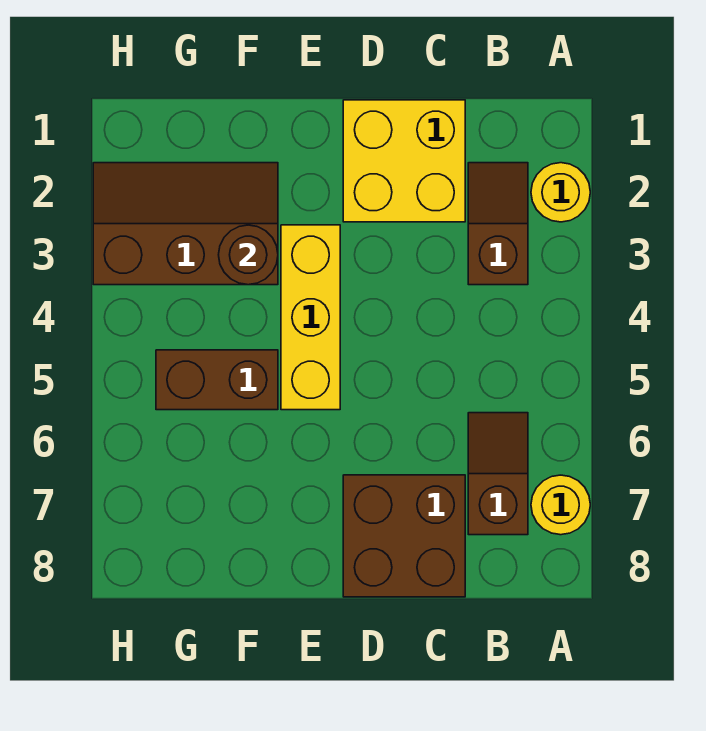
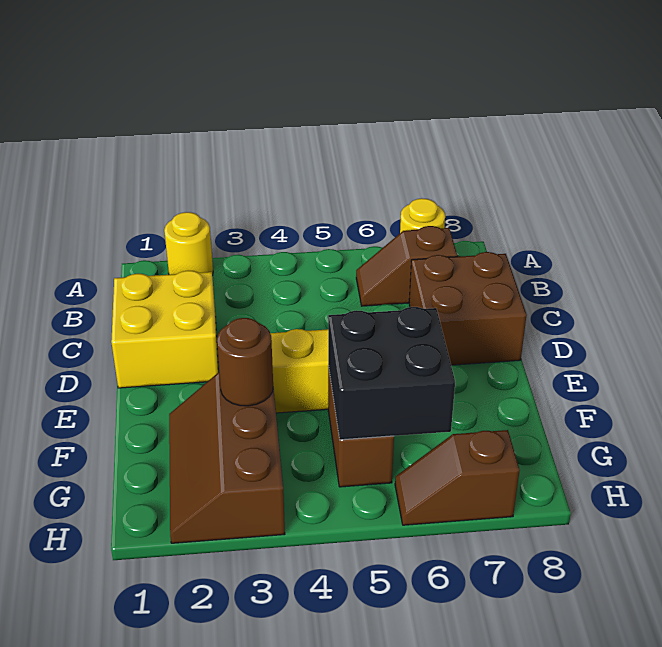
brown slope B2:B3 level 1 top 3 -> brown slope H6:H7 level 1 top 7
none -> black brick F5:G6 level 2

